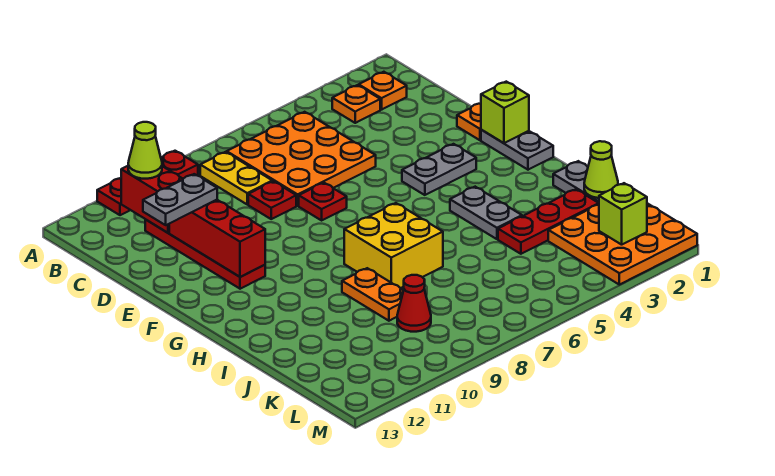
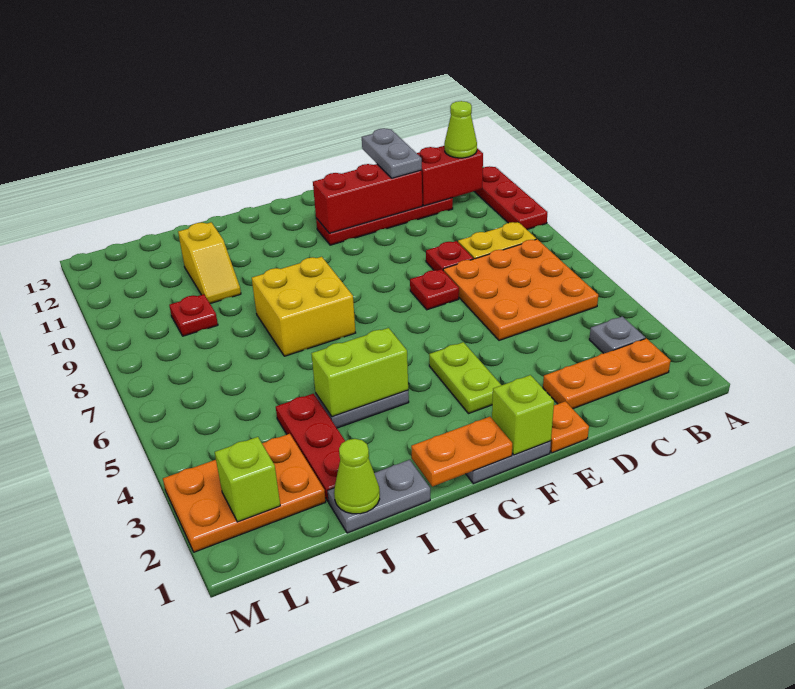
orange plate B2 level 1 -> orange plate B2:D2 level 1
orange plate B3 level 1 -> grey plate B3 level 1
grey plate F3:F4 level 1 -> lime plate F3:F4 level 1
none -> lime brick H4:I4 level 2
orange plate I9:J9 level 1 -> orange plate G1:H1 level 2
none -> yellow slope J10:J11 level 1 top 11
orange plate K1:M3 level 1 -> orange plate K2:M3 level 1
red cone K9 level 1 -> red plate K9 level 1

